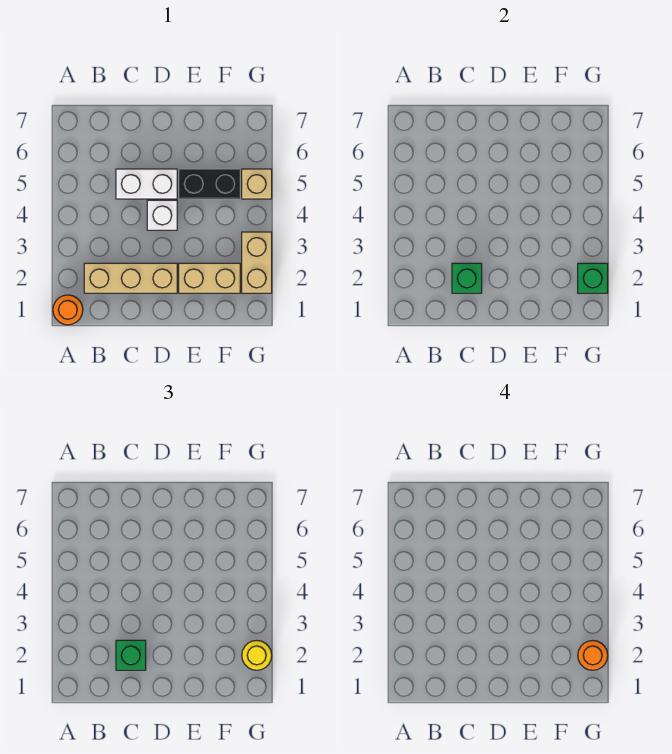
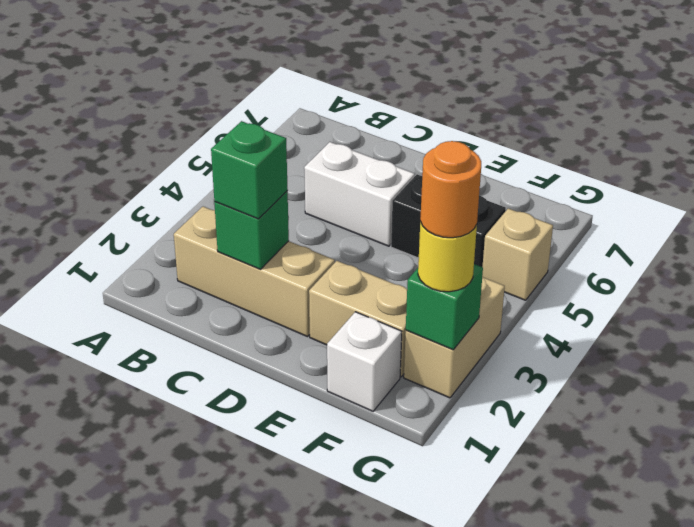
orange round brick A1 level 1 -> none
white brick D4 level 1 -> white brick F1 level 1

